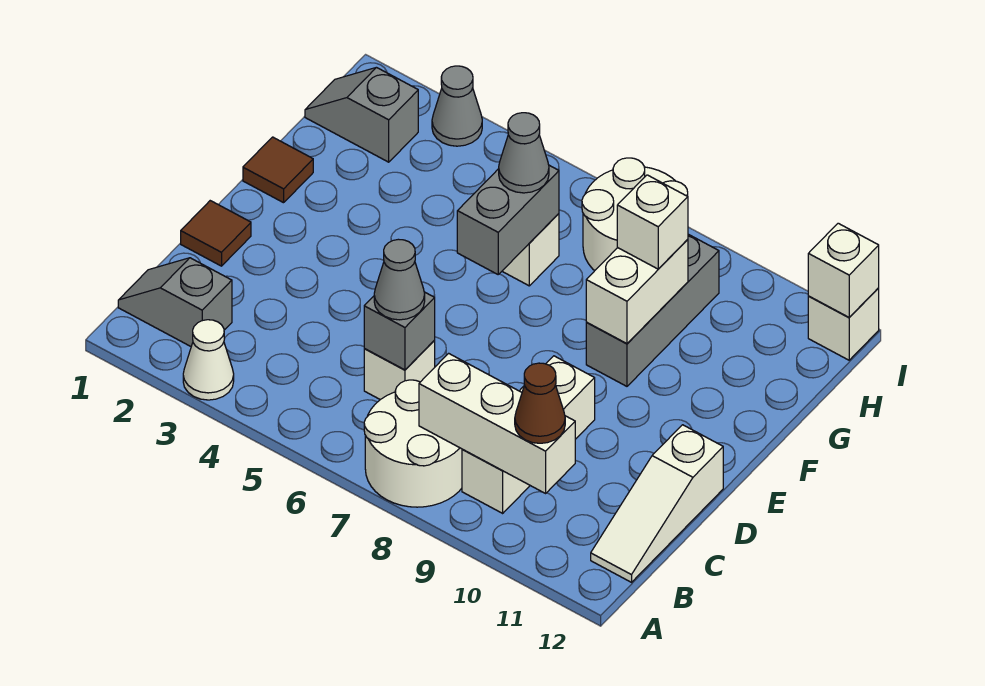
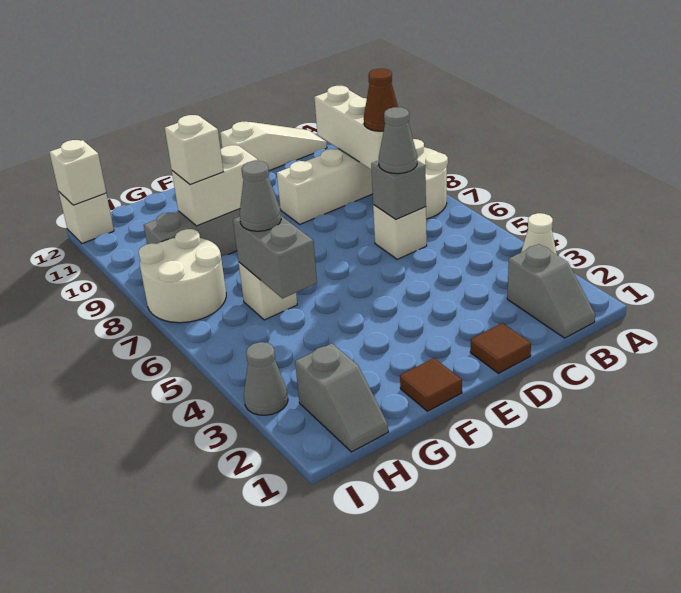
brown cone B10 level 3 -> brown cone B8 level 3
grey brick F6:G6 level 2 -> grey brick G5:G6 level 2

